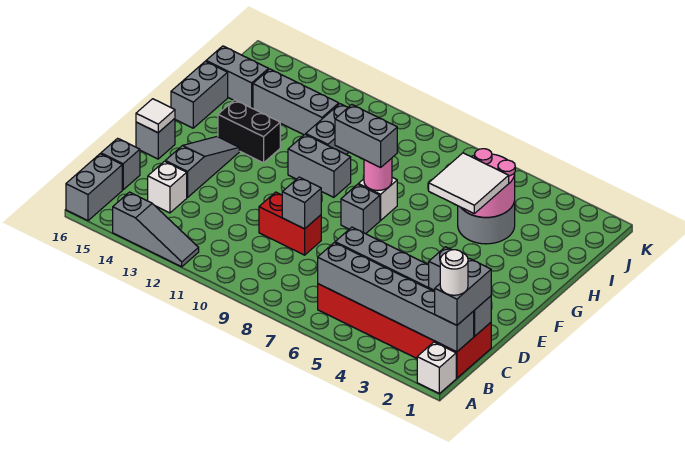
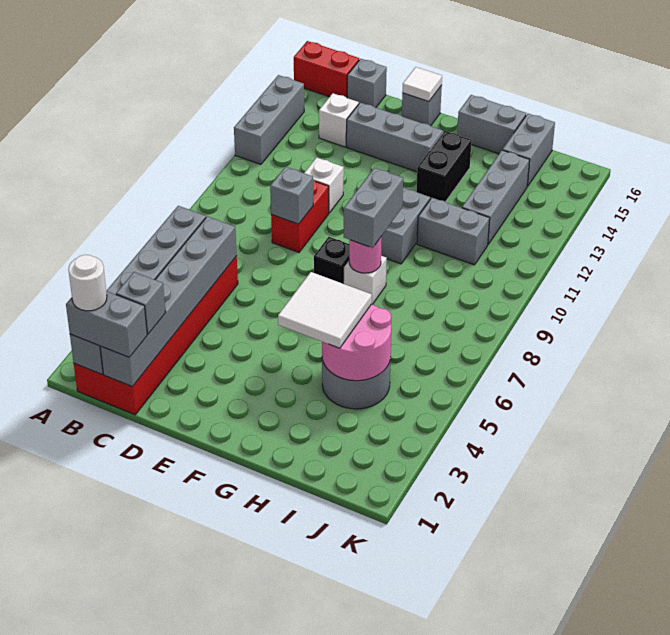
white brick A1 level 1 -> white brick D11 level 1
grey slope A12:A14 level 1 top 14 -> grey brick A12:A14 level 1
grey brick A16:B16 level 1 -> red brick A16:B16 level 1
grey slope D14:F14 level 1 top D -> grey brick D14:F14 level 1
grey brick F8 level 1 -> black brick F8 level 1

